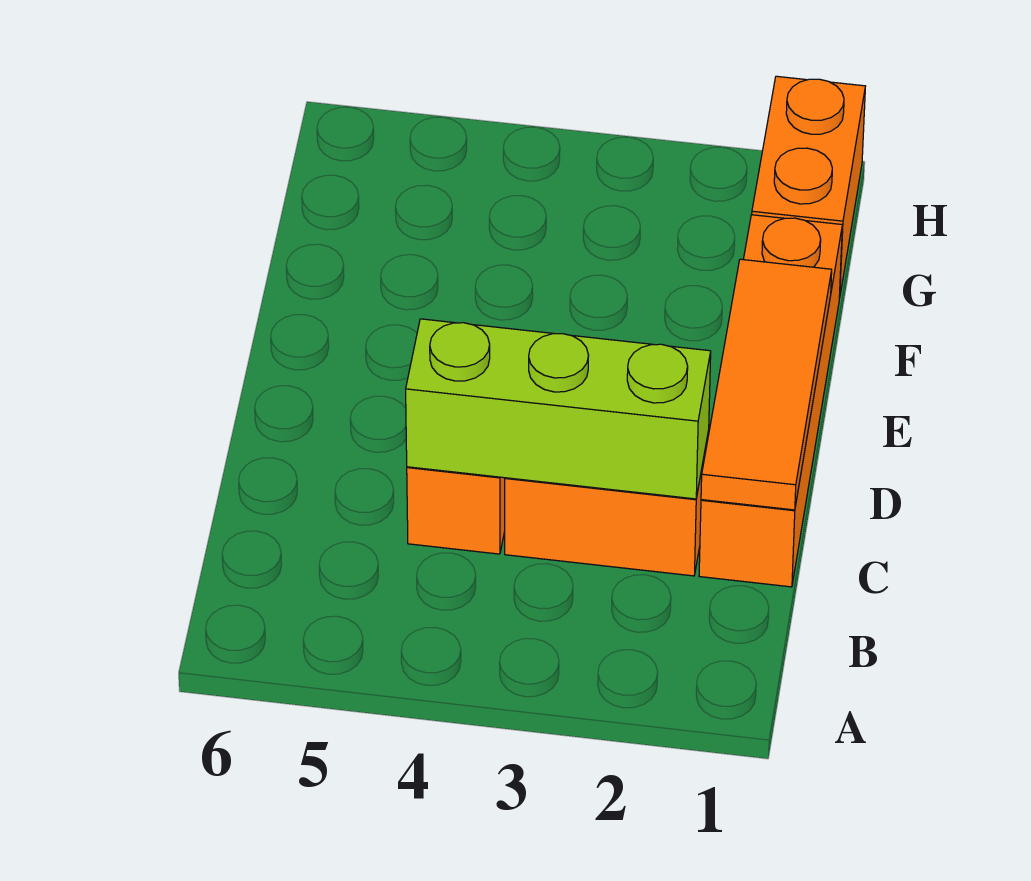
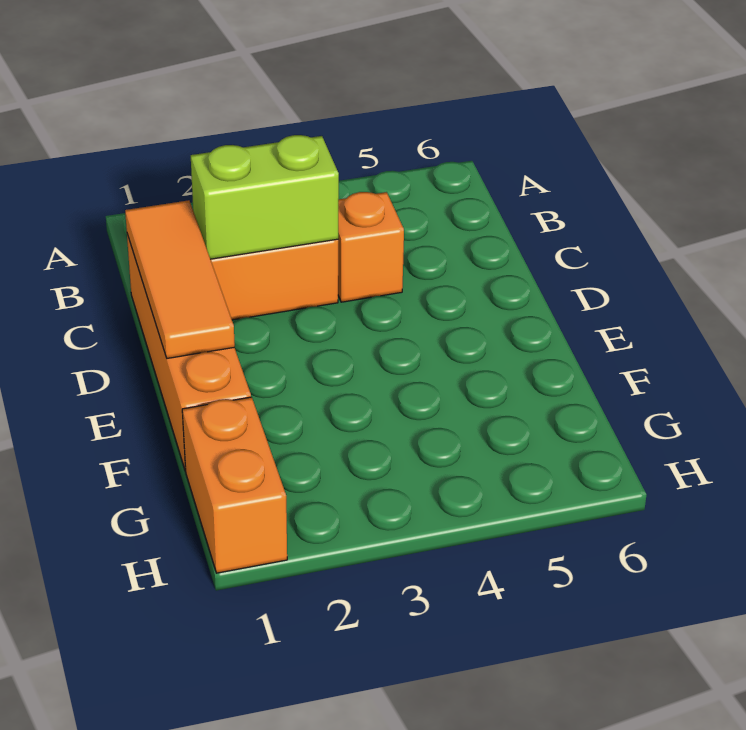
lime brick C2:C4 level 2 -> lime brick C2:C3 level 2

